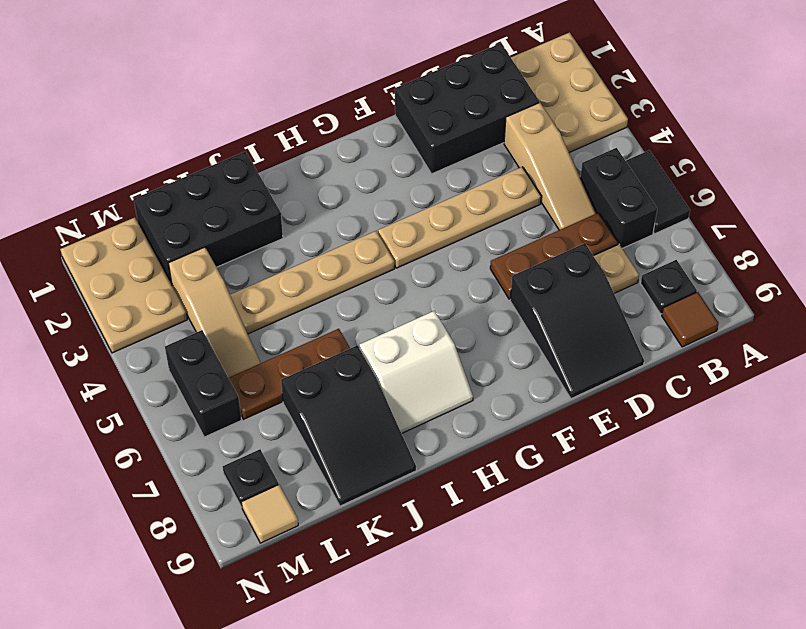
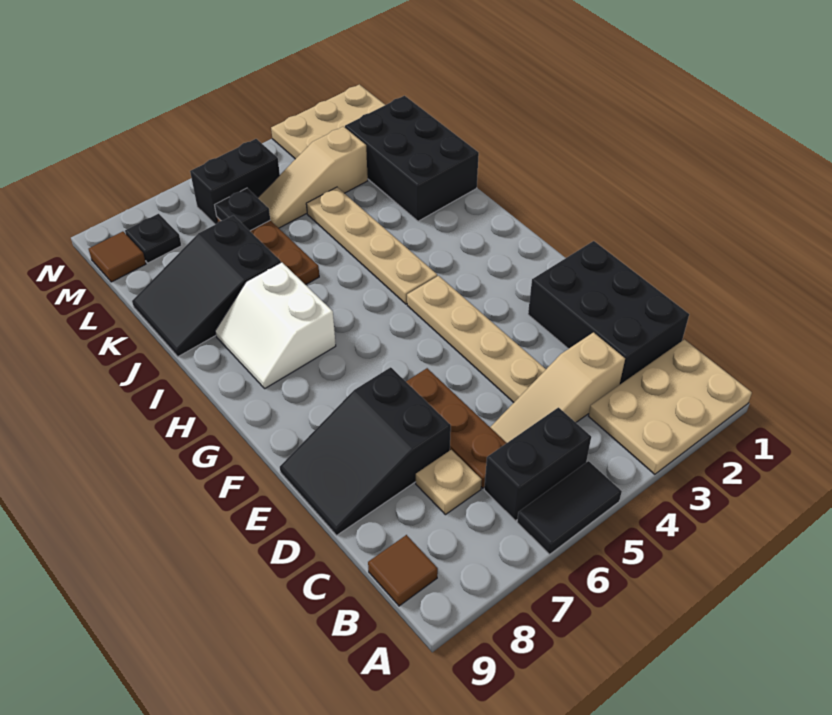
black plate B8 level 1 -> black plate L6 level 2
tan tile M9 level 1 -> brown tile M9 level 1

